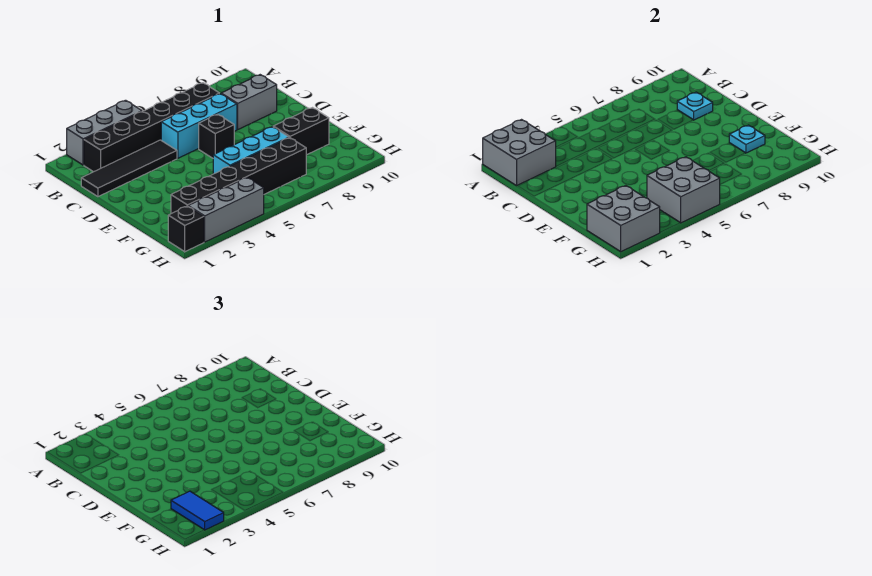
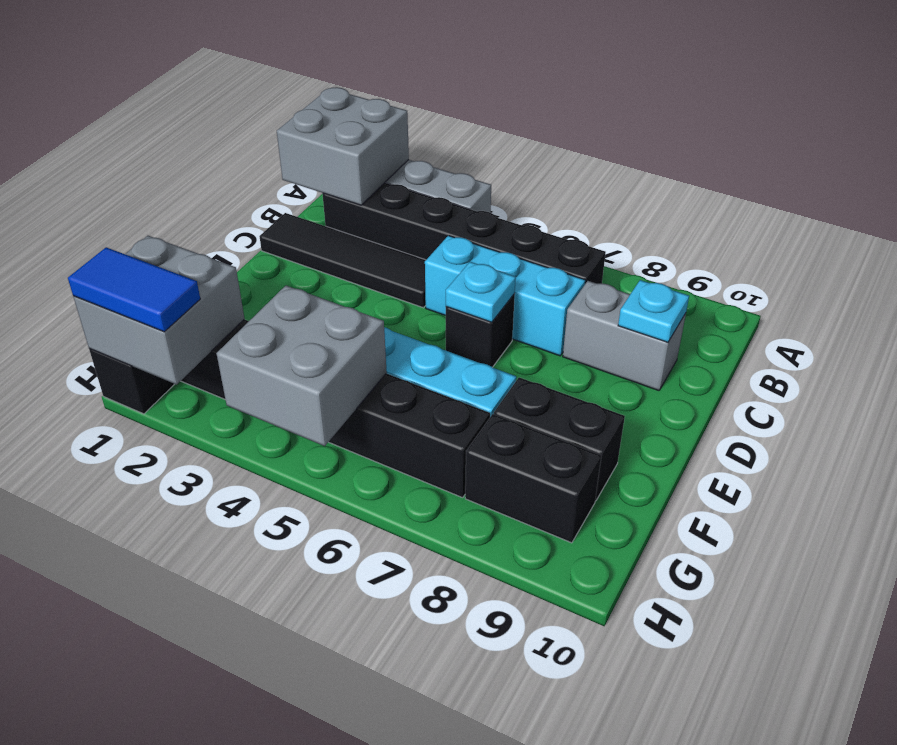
cyan plate F9 level 2 -> cyan plate D6 level 2
blue tile G2:H2 level 3 -> blue tile H1:H2 level 3
none -> black brick G8:G9 level 1
grey brick H2:H4 level 1 -> none

